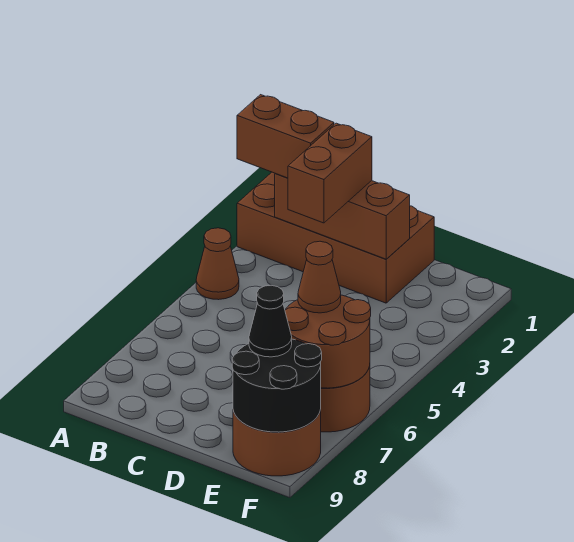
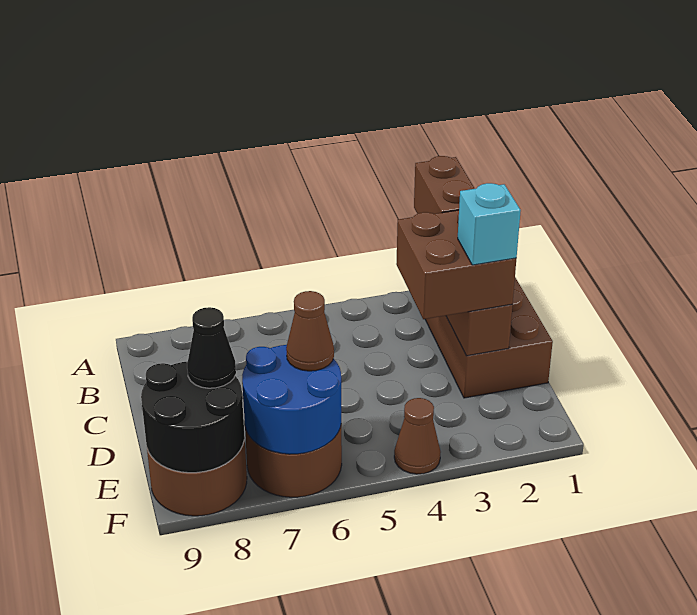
brown cone A4 level 1 -> brown cone F4 level 1
brown brick C2:C3 level 3 -> brown brick C2:D3 level 3
none -> cyan brick D2 level 4
brown round brick E6:F7 level 2 -> blue round brick E6:F7 level 2

